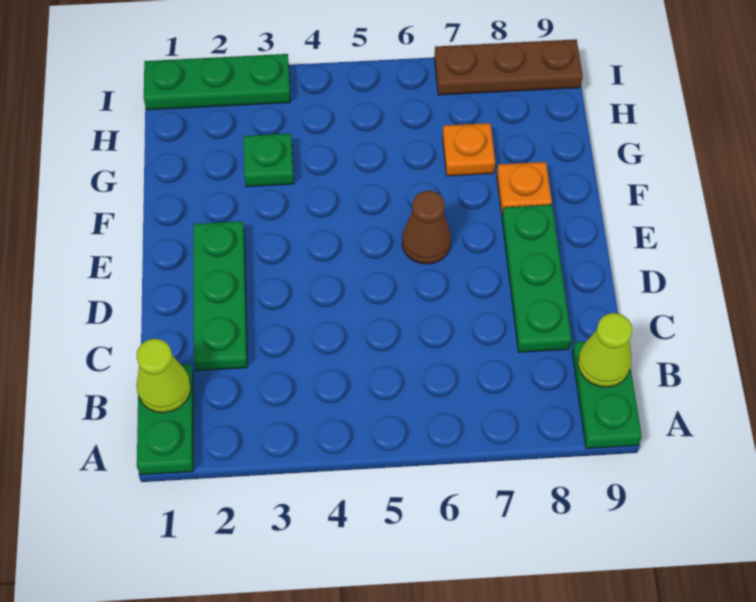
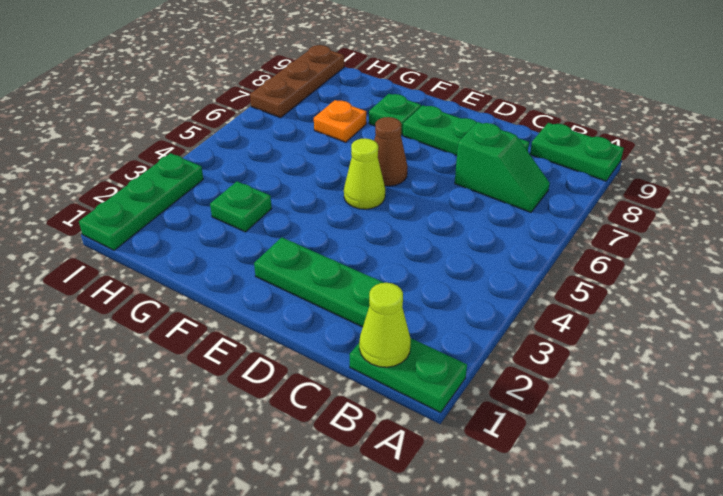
none -> green slope B7:C7 level 1 top C
lime cone B9 level 2 -> lime cone E5 level 1
orange plate F8 level 1 -> green plate F8 level 1

